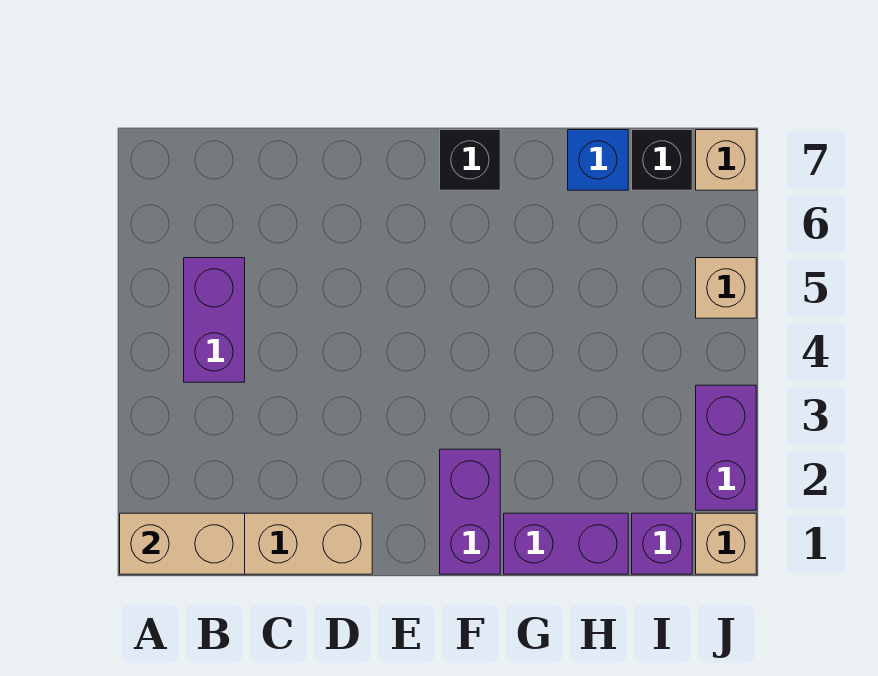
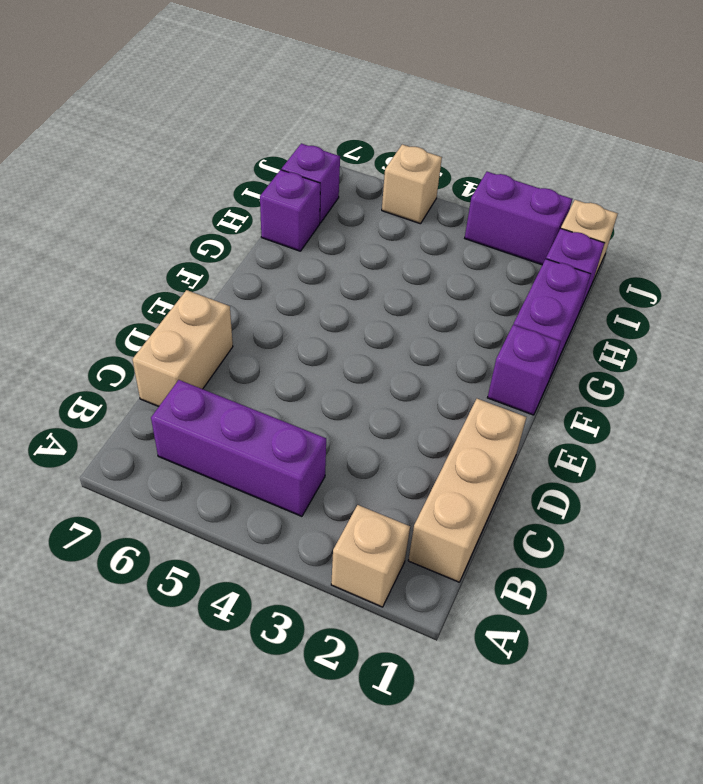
tan brick A1:B1 level 2 -> tan brick C7:D7 level 1
purple brick B4:B5 level 1 -> purple brick B4:B6 level 1
purple brick F1:F2 level 1 -> purple brick F1 level 1
black brick F7 level 1 -> none
blue brick H7 level 1 -> purple brick H7 level 1
black brick I7 level 1 -> purple brick I7 level 1
tan brick J7 level 1 -> tan brick A2 level 1

